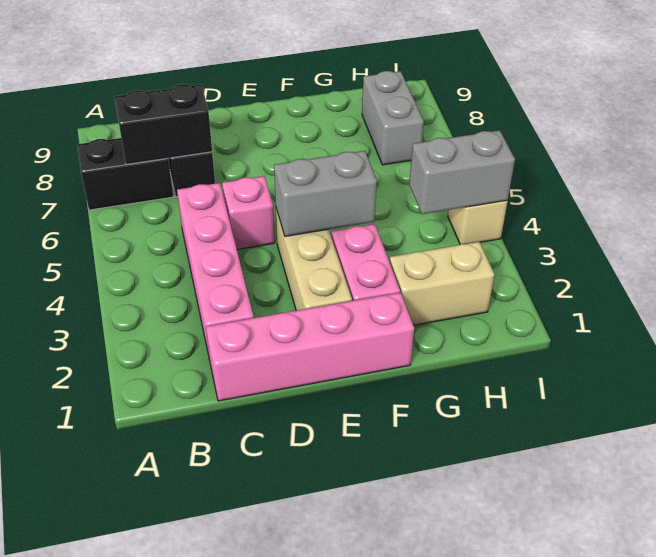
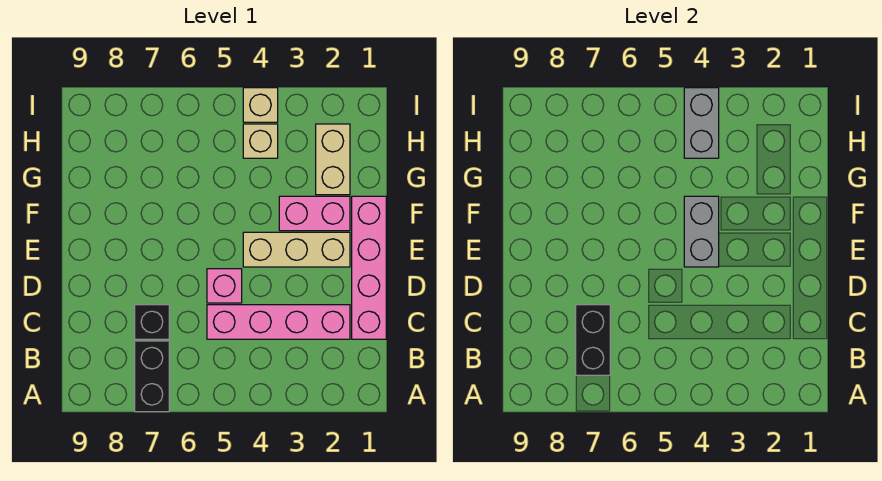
none -> tan brick H4 level 1
grey brick H7:H8 level 1 -> none

